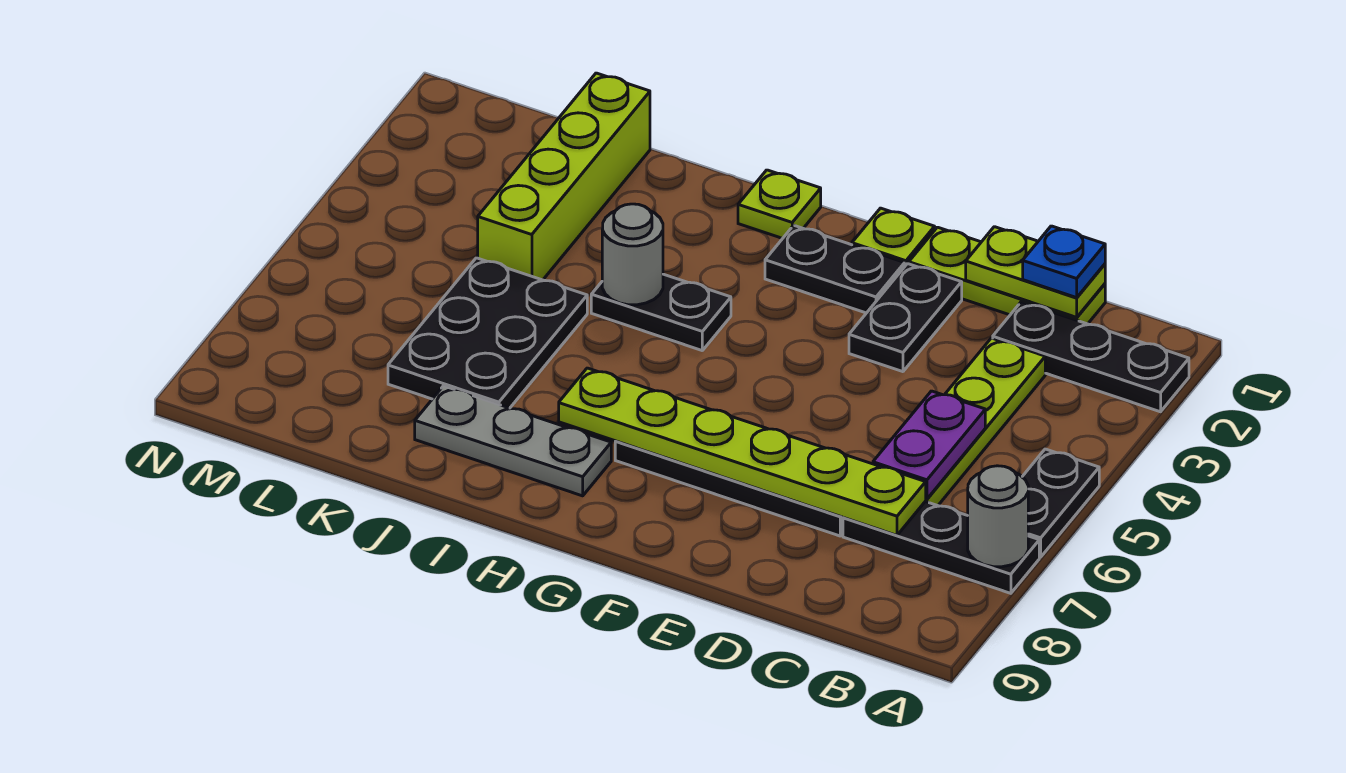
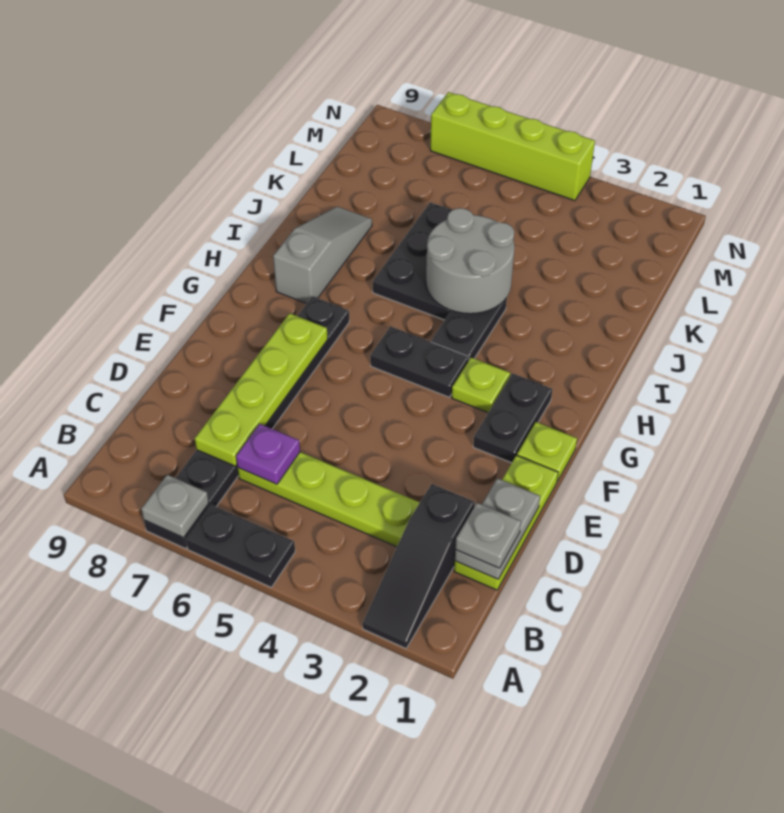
black plate A2:C2 level 1 -> black slope A2:C2 level 1 top C
grey round brick A7 level 2 -> grey plate A7 level 2
lime plate C1:D1 level 2 -> grey plate C1:D1 level 2
blue plate C1 level 3 -> grey plate C1 level 3
purple plate C5:C6 level 2 -> purple plate C6 level 2
lime plate C7:H7 level 2 -> lime plate C7:F7 level 2
black plate E2:E3 level 1 -> black plate G4:G5 level 1
lime plate H1 level 1 -> lime plate G3 level 1
grey plate H8:J8 level 1 -> grey slope H8:J8 level 1 top H
grey round brick I4 level 2 -> grey round brick I4:J5 level 2
black plate J5:K7 level 1 -> black plate I5:K6 level 1
lime brick K1:K4 level 1 -> lime brick N4:N7 level 1

